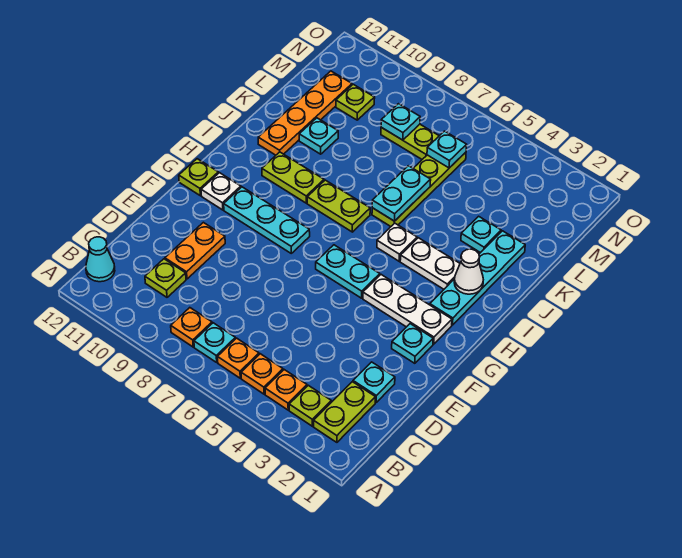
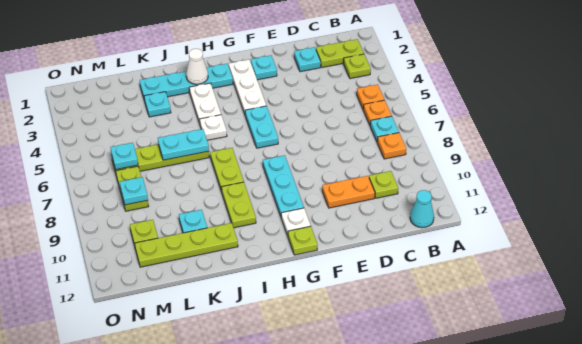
orange plate B4 level 1 -> none
orange plate J11:M11 level 1 -> lime plate J11:M11 level 1

